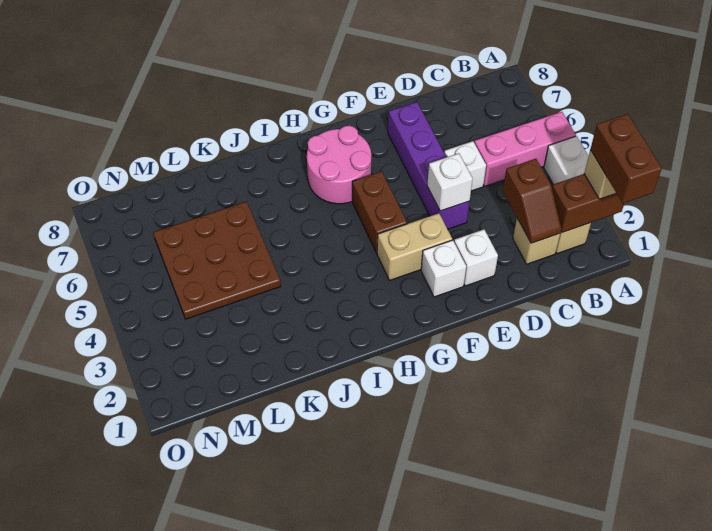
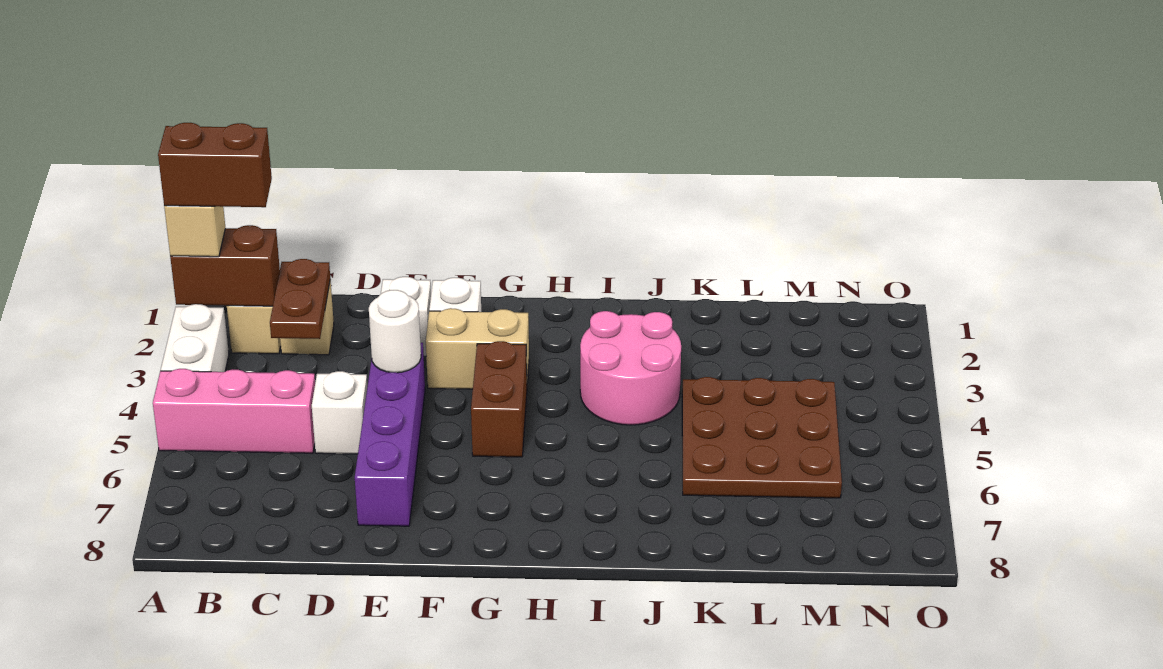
brown brick A1:A2 level 4 -> brown brick A2:B2 level 4
brown slope C2:C3 level 2 top 3 -> brown plate C2:C3 level 2
white brick E4 level 2 -> white round brick E4 level 2
pink round brick G6:H7 level 1 -> pink round brick I3:J4 level 1

